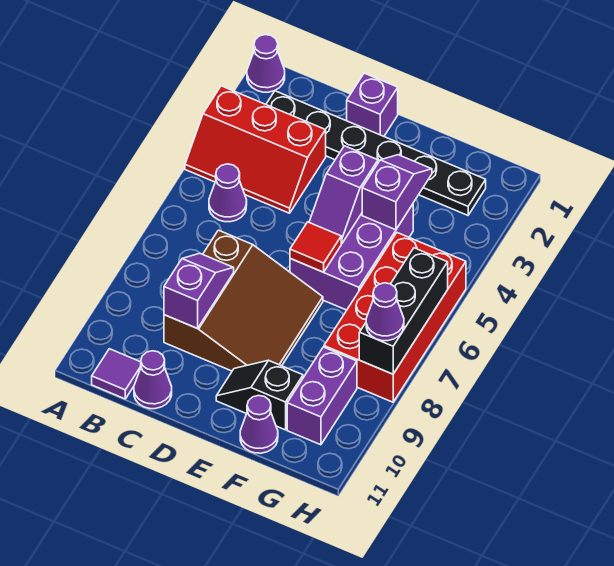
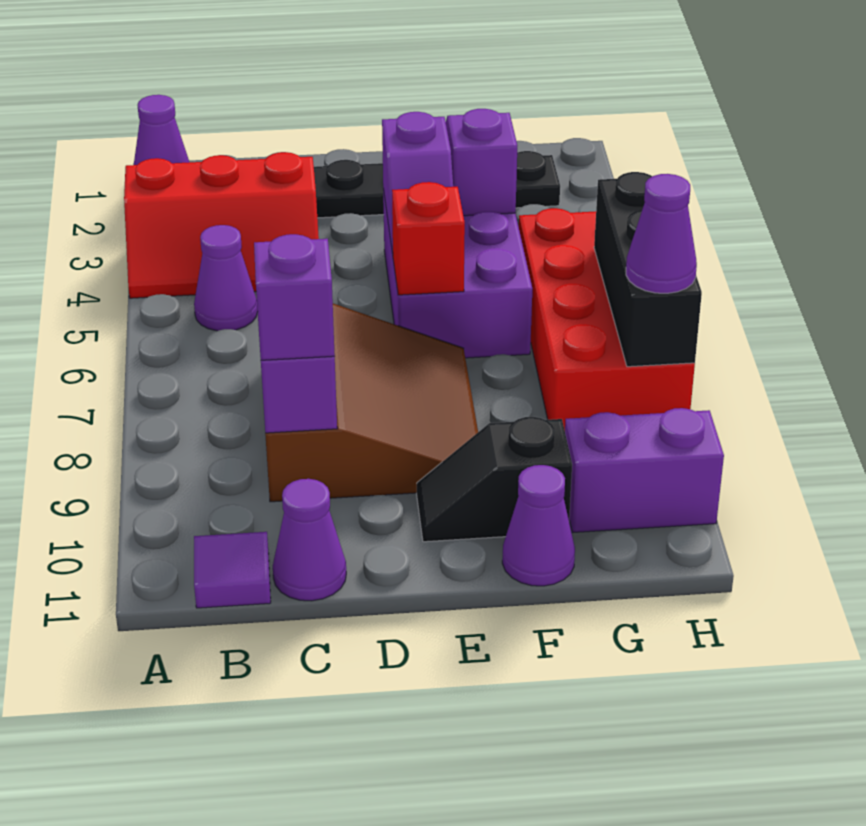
purple brick D1 level 1 -> purple brick C9 level 3
red tile E6 level 2 -> red brick E6 level 2
purple brick G9:G10 level 1 -> purple brick G10:H10 level 1

